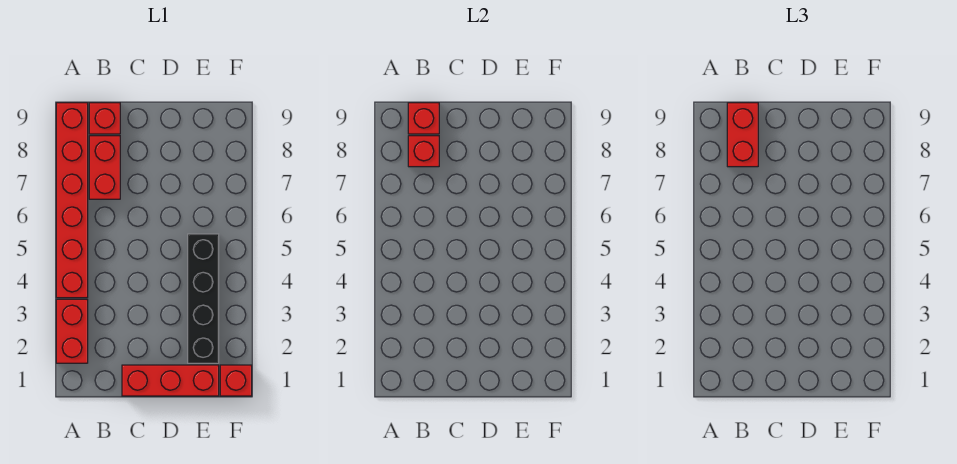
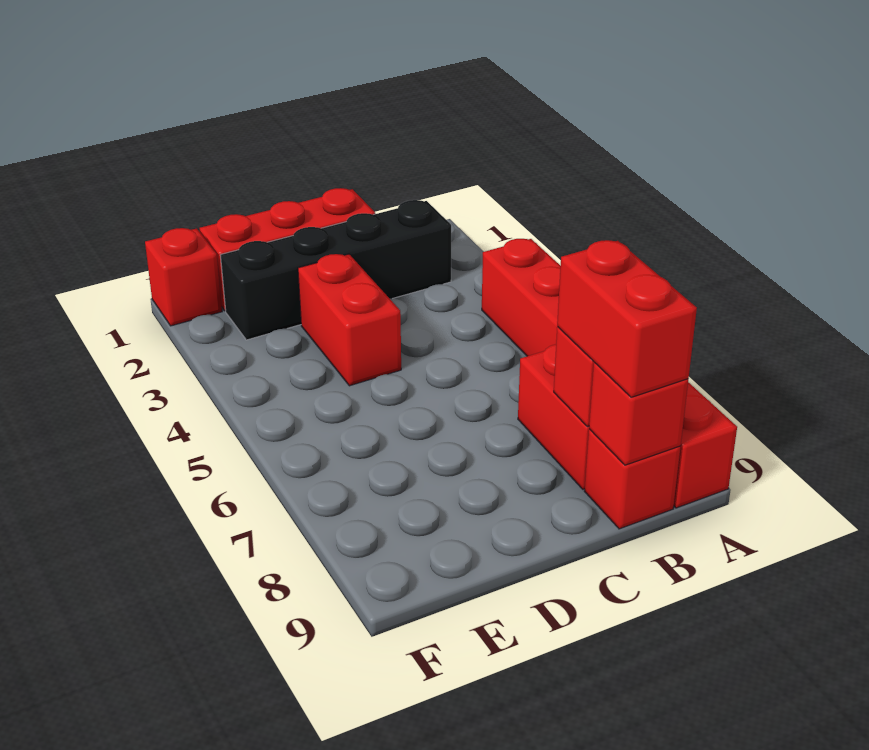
red brick A2:A3 level 1 -> red brick D3:D4 level 1
black brick E2:E5 level 1 -> black brick B2:E2 level 1

